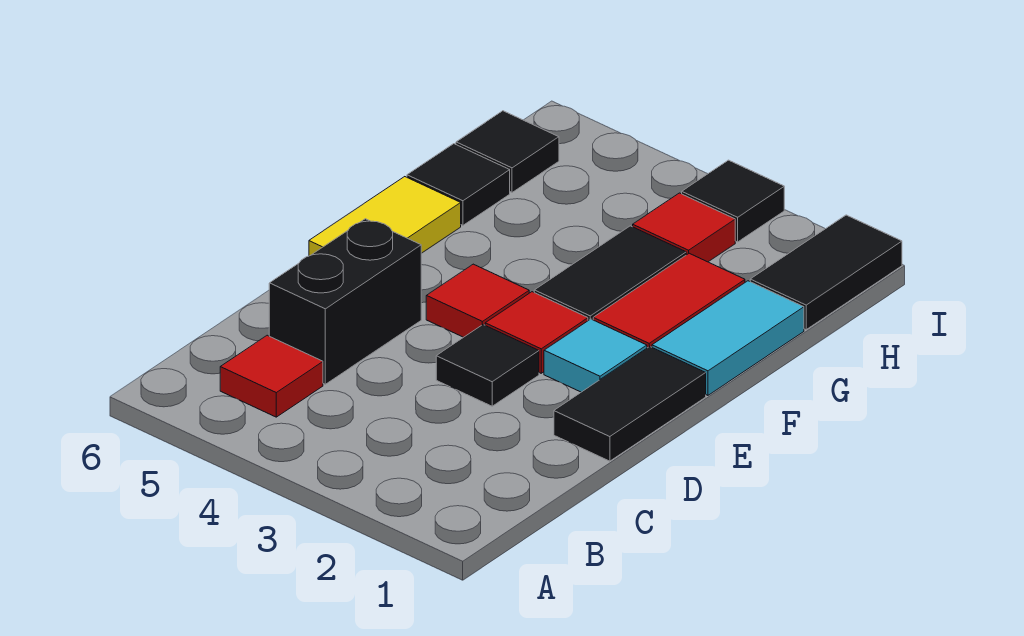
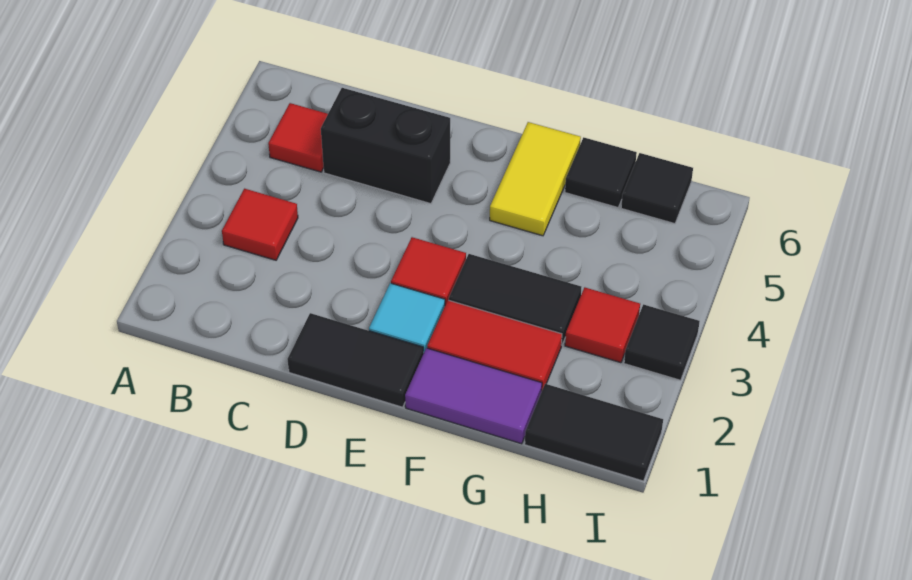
black tile D3 level 1 -> none
red tile E4 level 1 -> red tile B3 level 1
yellow tile E6:F6 level 1 -> yellow tile F5:F6 level 1
cyan tile F1:G1 level 1 -> purple tile F1:G1 level 1

